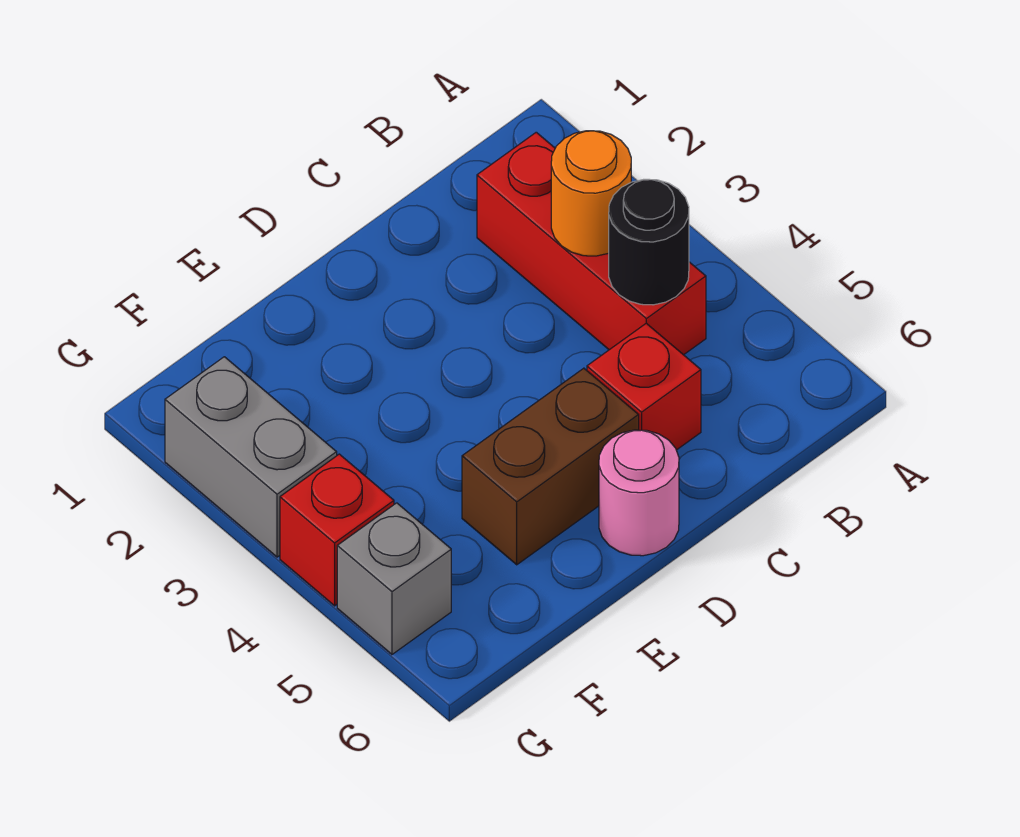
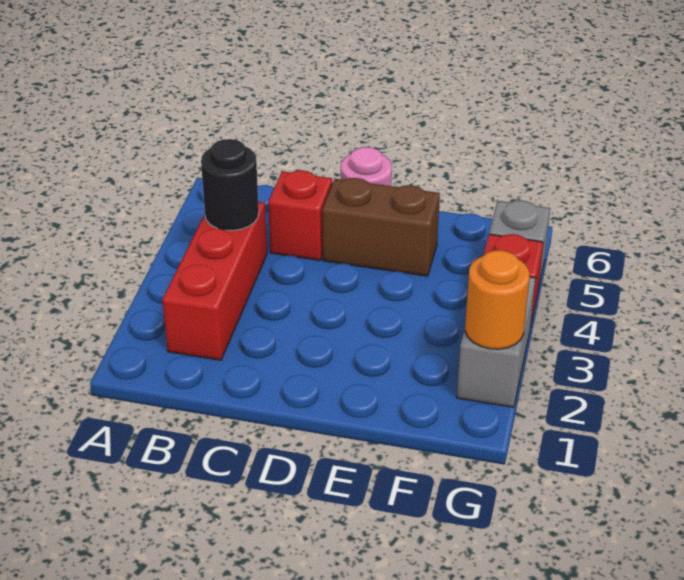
orange round brick B3 level 2 -> orange round brick G2 level 2

